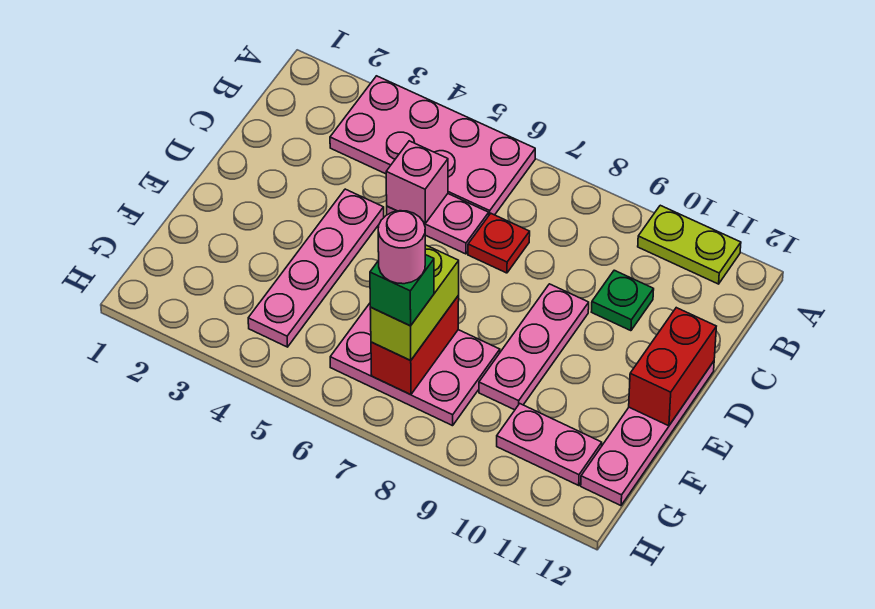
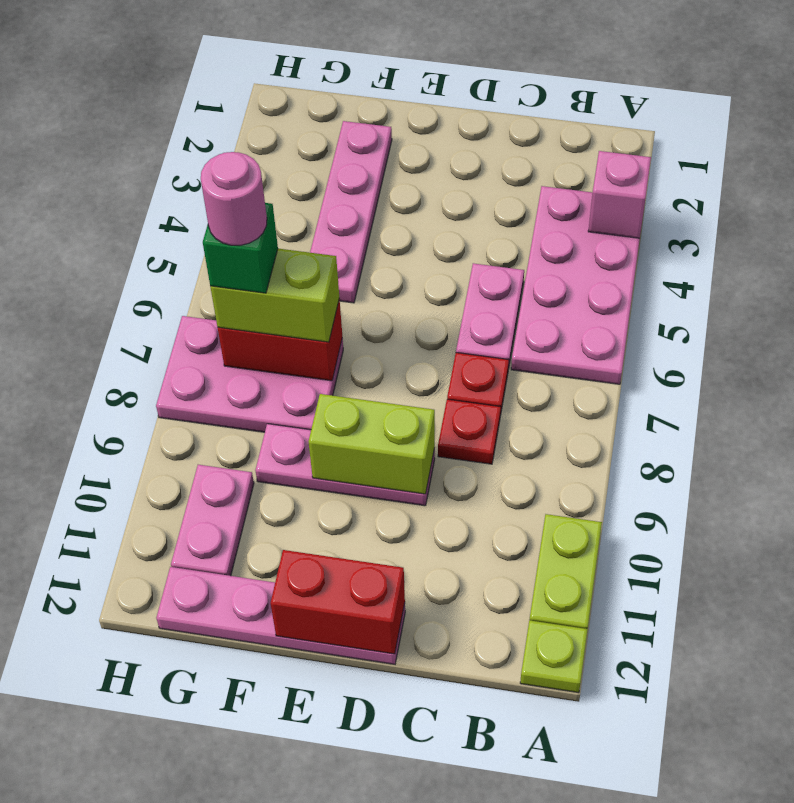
none -> lime plate A12 level 1
pink brick C5 level 2 -> pink brick A3 level 2
none -> red plate C8 level 1
green plate C10 level 1 -> none
pink plate D4:G4 level 1 -> pink plate F2:F5 level 1
none -> lime brick D9:E9 level 2
pink plate F6:G8 level 1 -> pink plate F7:H8 level 1

